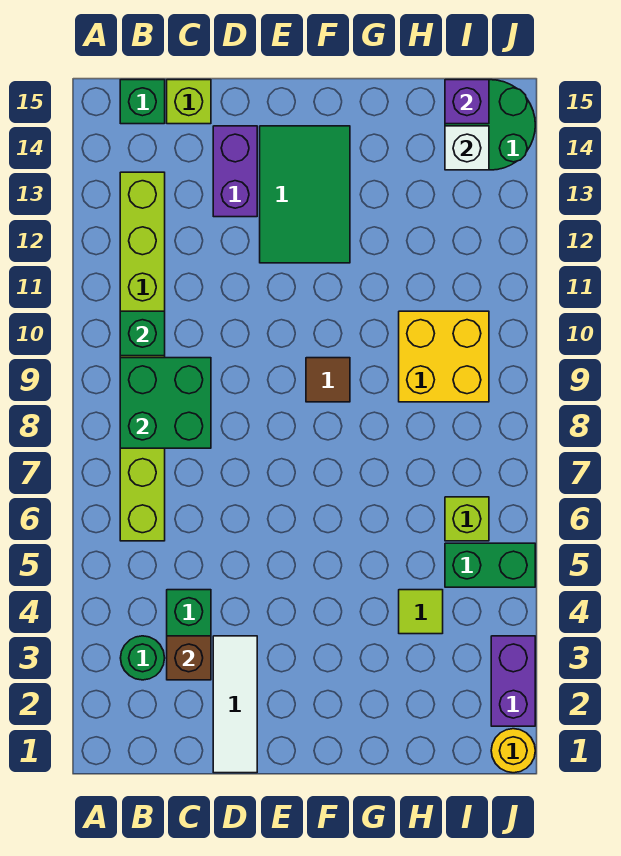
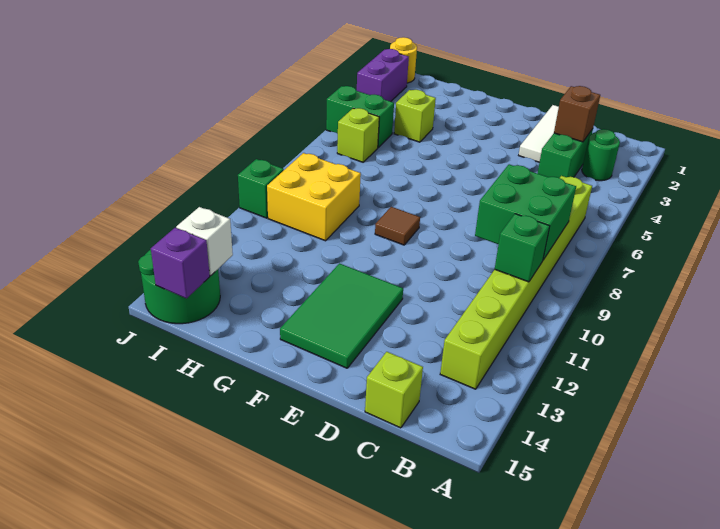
green brick B15 level 1 -> green brick J10 level 1
purple brick D13:D14 level 1 -> none
lime tile H4 level 1 -> lime brick H4 level 1

